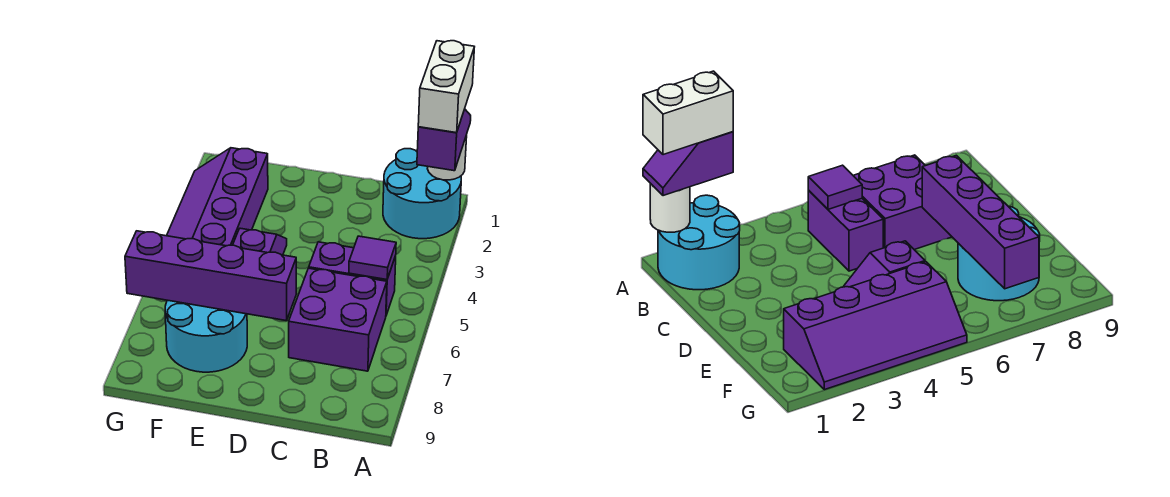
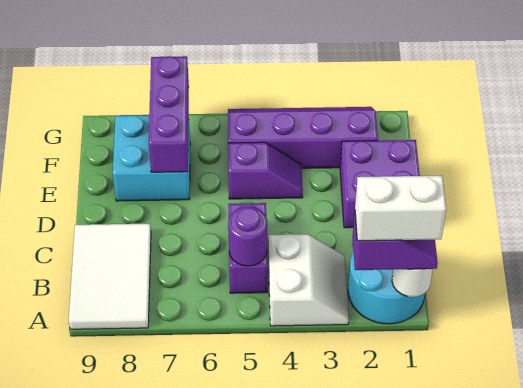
none -> white slope A3:B4 level 1 top 4
none -> white tile A8:C9 level 1
purple tile B5 level 2 -> purple round brick B5 level 2
purple brick B6:C7 level 1 -> purple brick D1:E2 level 1
purple brick D7:G7 level 2 -> purple brick E7:G7 level 2
cyan round brick E7:F8 level 1 -> cyan brick E7:F8 level 1

